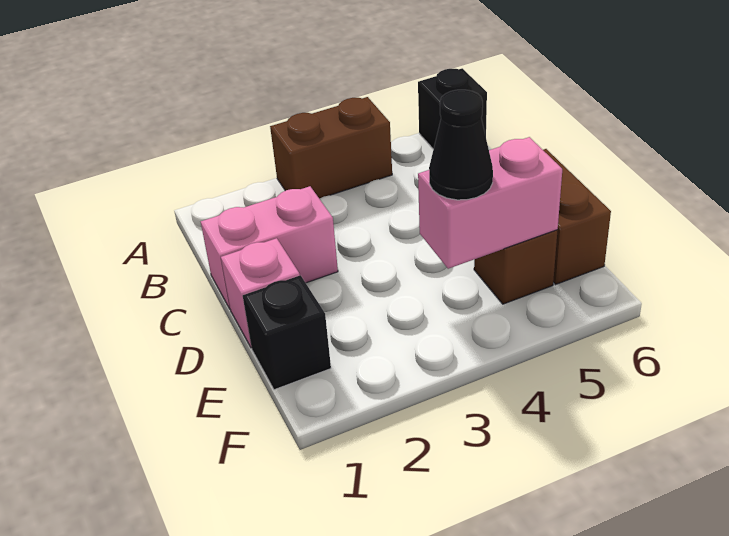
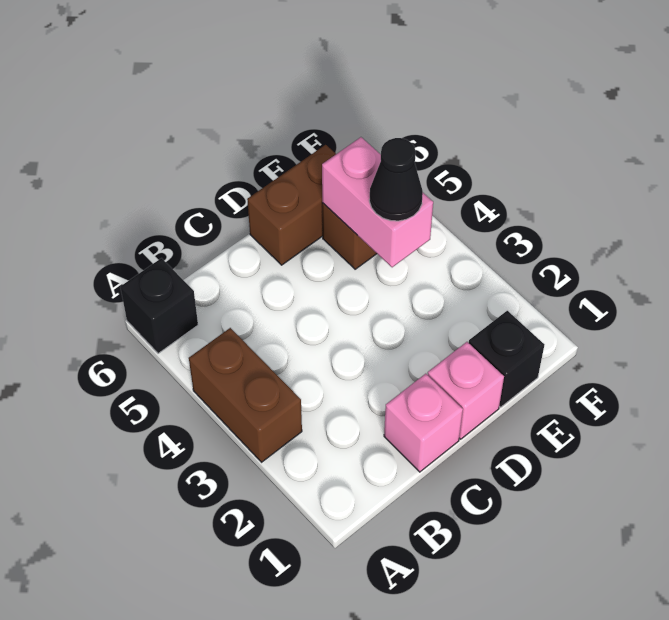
pink brick C1:C2 level 1 -> pink brick C1 level 1

